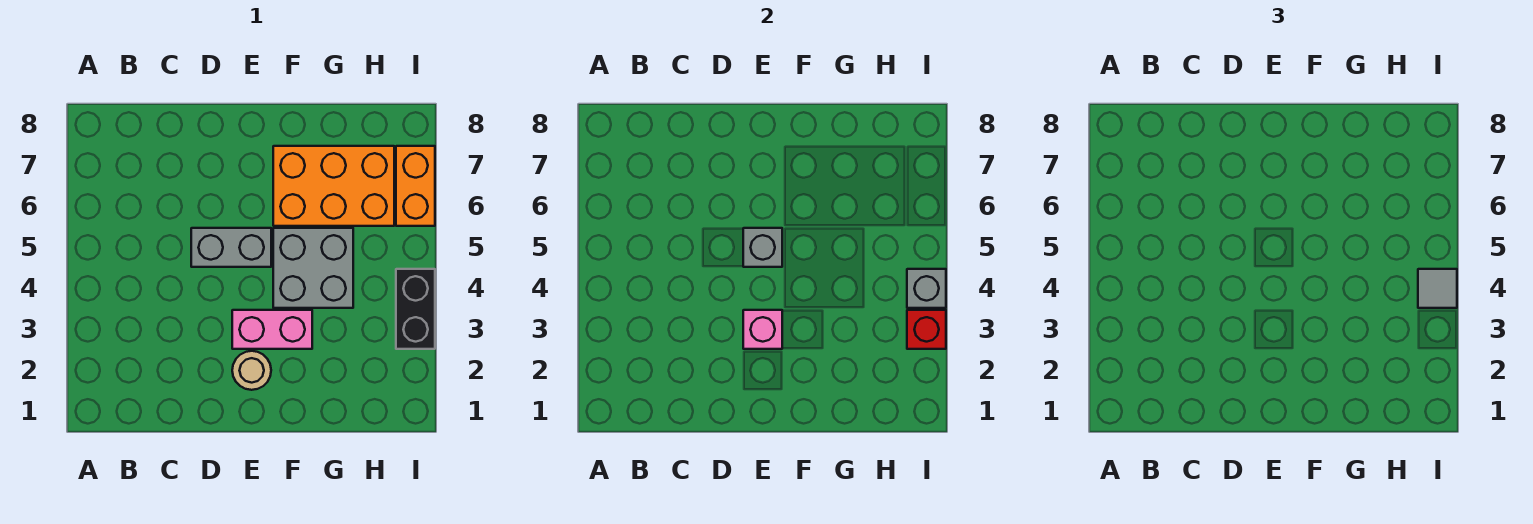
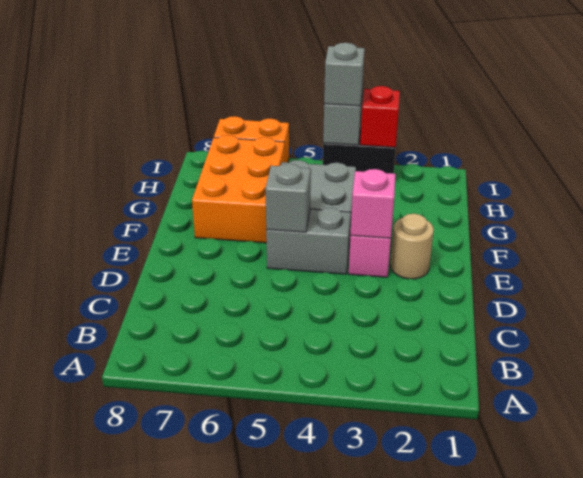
grey brick D5:E5 level 1 -> grey brick E4:E5 level 1
grey tile I4 level 3 -> grey brick I4 level 3

